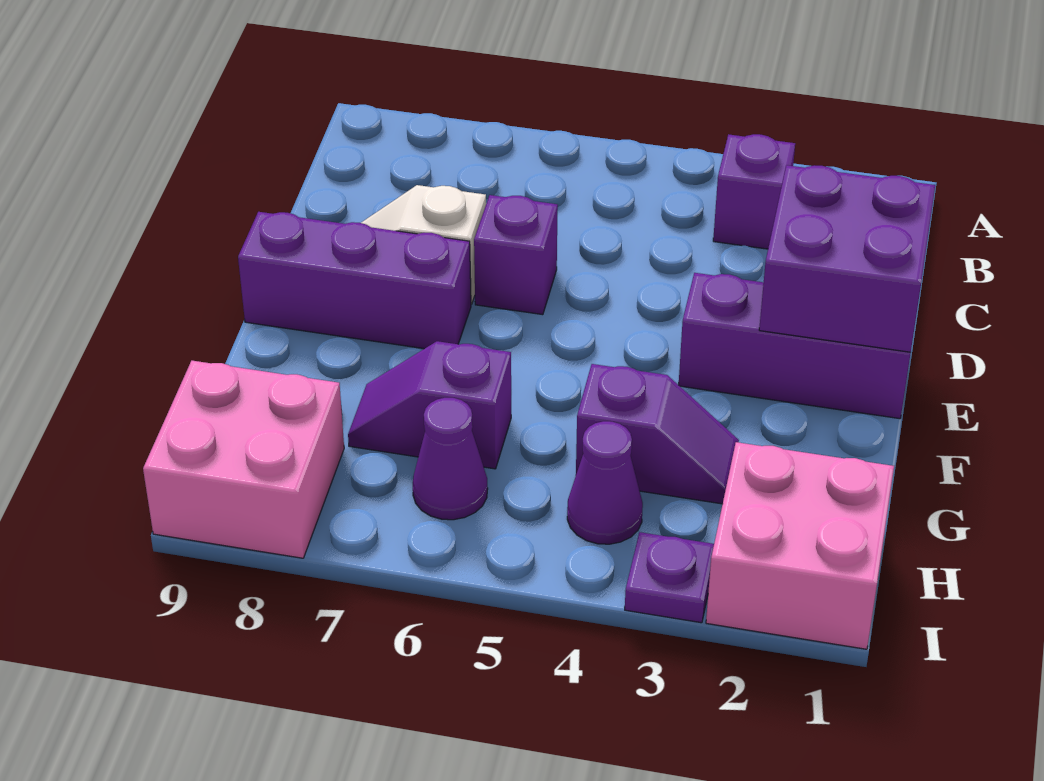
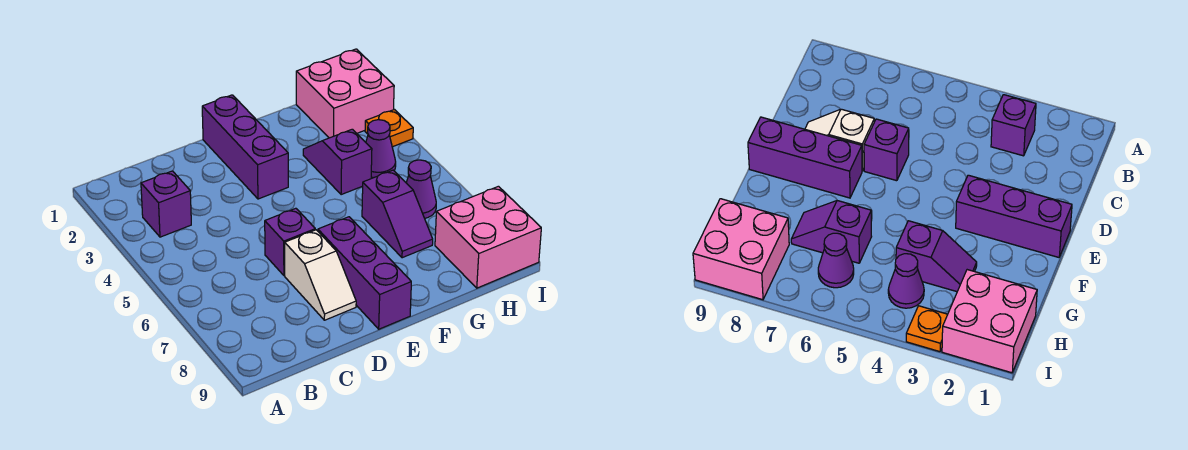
purple brick D1:E2 level 2 -> none
purple plate I3 level 1 -> orange plate I3 level 1

